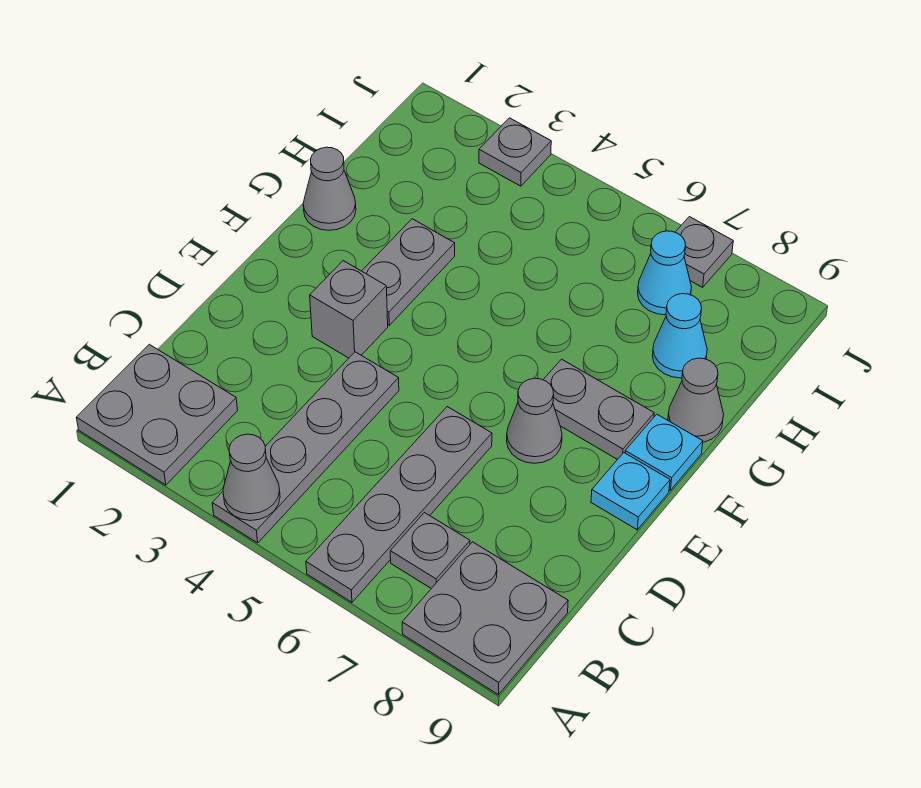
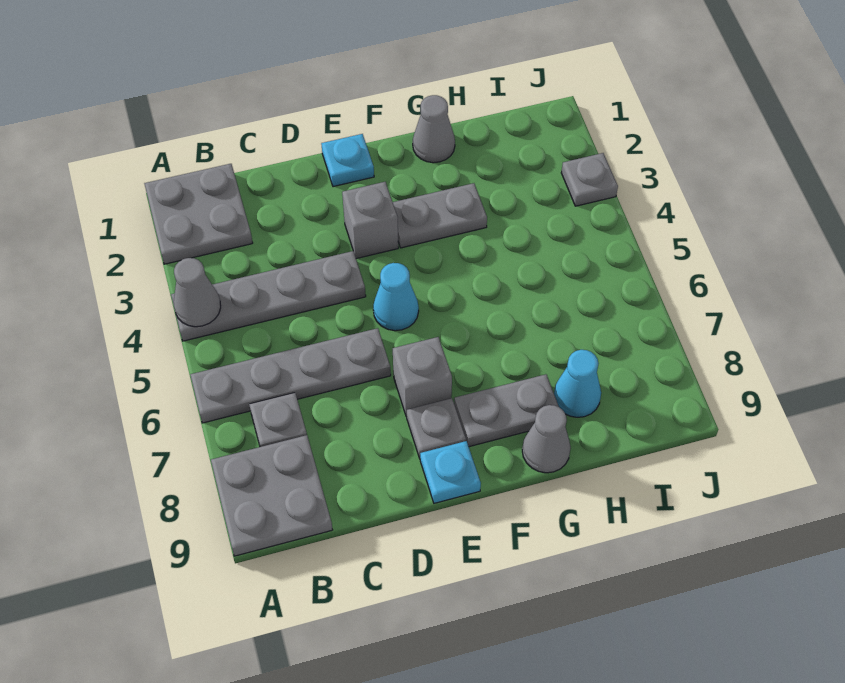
grey cone E7 level 1 -> grey brick E7 level 1
grey plate F7:F8 level 1 -> grey plate F8:G8 level 1
cyan plate F9 level 1 -> cyan plate E1 level 1
cyan cone I7 level 1 -> cyan cone E5 level 1
grey plate J7 level 1 -> grey plate E8 level 1

